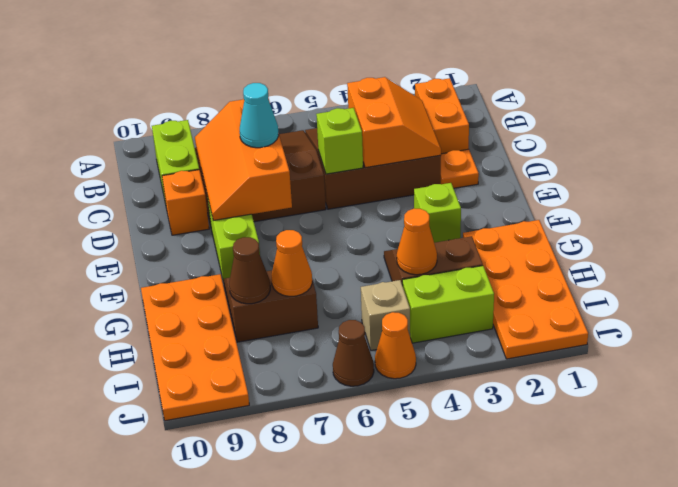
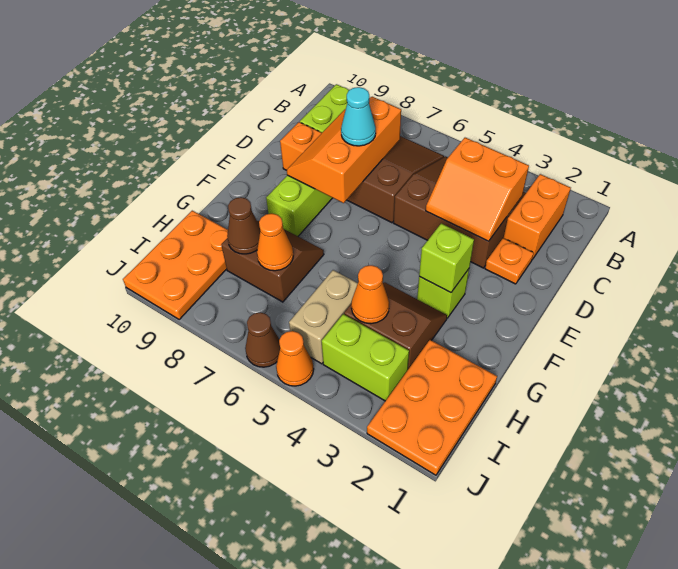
orange slope C3:D4 level 2 top 4 -> orange slope C3:D4 level 2 top C
lime brick D5 level 2 -> lime brick F3 level 2
orange plate G1:J2 level 1 -> orange plate H1:J2 level 1
orange plate G9:J10 level 1 -> orange plate H9:J10 level 1
tan brick I5 level 1 -> tan brick H5:I5 level 1

